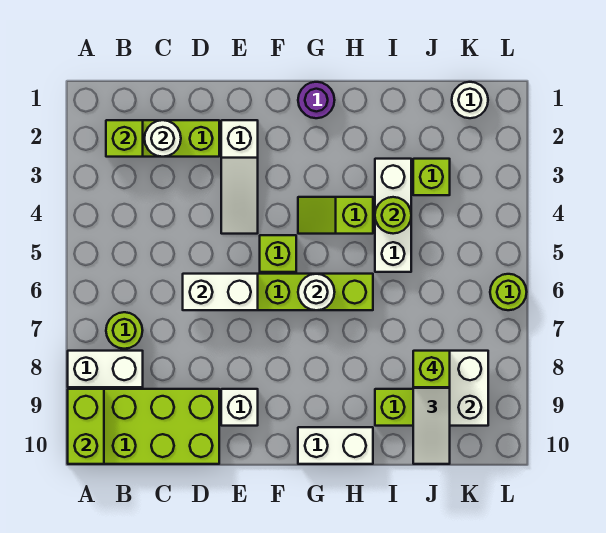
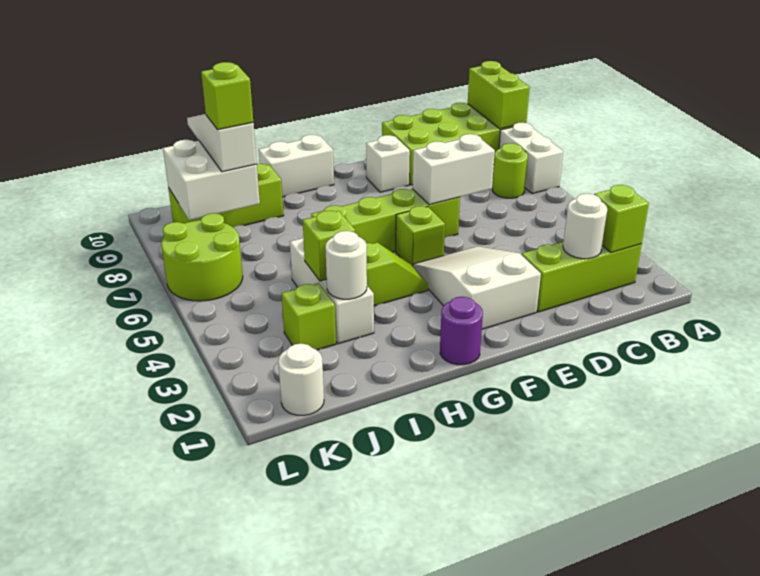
white brick A8:B8 level 1 -> white brick A7:A8 level 1
white slope E2:E4 level 1 top 2 -> white slope E2:F4 level 1 top 2
white round brick G6 level 2 -> white round brick I3 level 2
lime round brick I4 level 2 -> lime brick I4 level 2
lime round brick L6 level 1 -> lime round brick K6:L7 level 1

